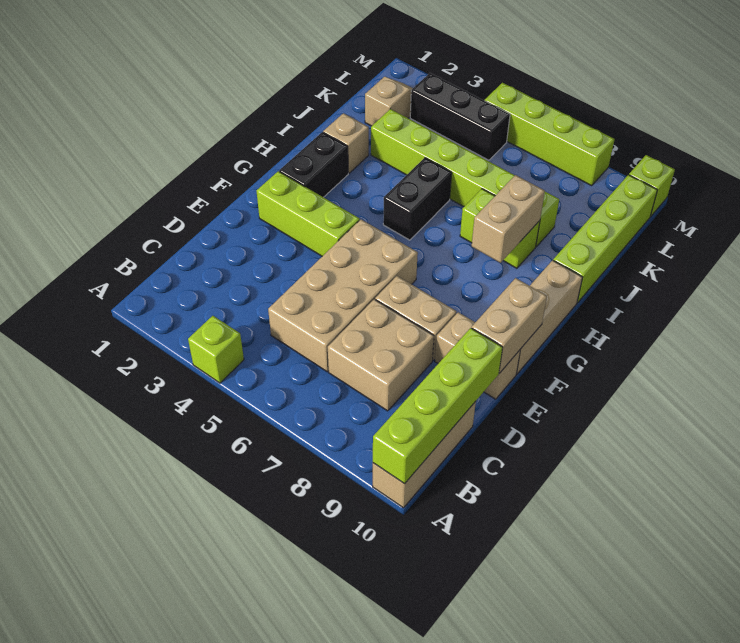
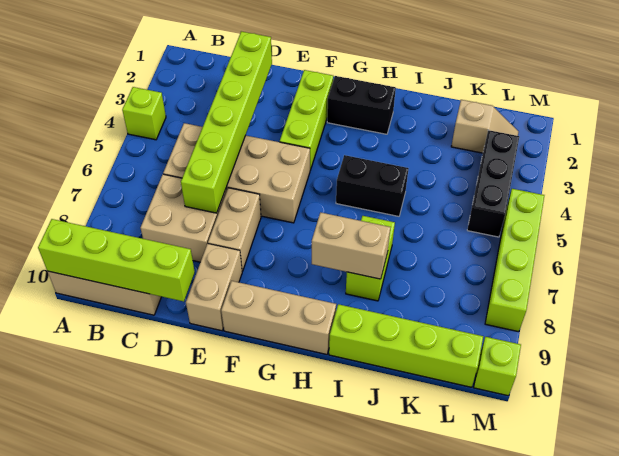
tan brick E10:F10 level 2 -> none
tan brick I2 level 1 -> none
lime brick J3:J8 level 1 -> lime brick D2:D7 level 2

